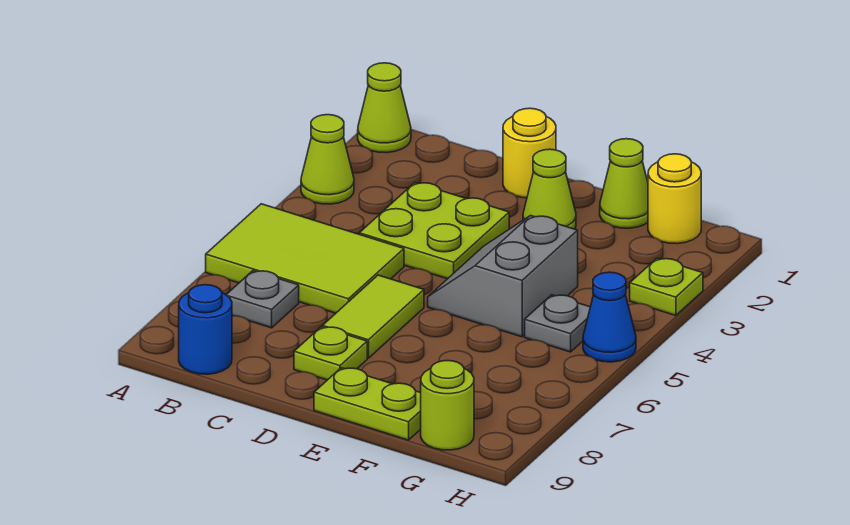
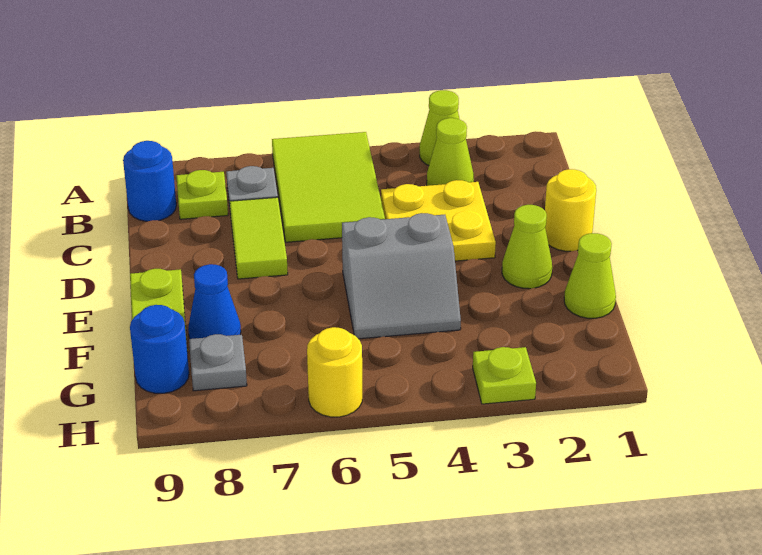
lime cone A1 level 1 -> lime cone B3 level 1
lime plate C3:D4 level 1 -> yellow plate C3:D4 level 1
lime tile D6:D7 level 1 -> lime tile C7:D7 level 1
lime plate D8 level 1 -> lime plate B8 level 1
grey slope E4:F5 level 1 top F -> grey slope E4:F5 level 1 top E
yellow round brick G1 level 1 -> yellow round brick H6 level 1
grey plate G5 level 1 -> grey plate G8 level 1
lime round brick G9 level 1 -> blue round brick G9 level 1
blue cone H5 level 1 -> blue cone F8 level 1

